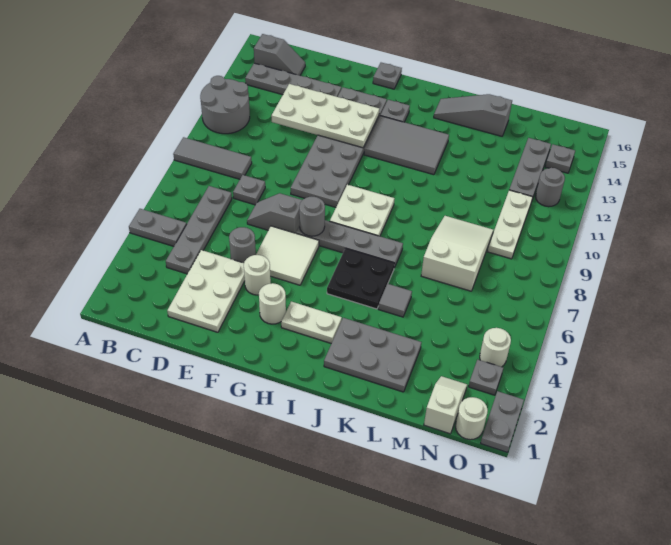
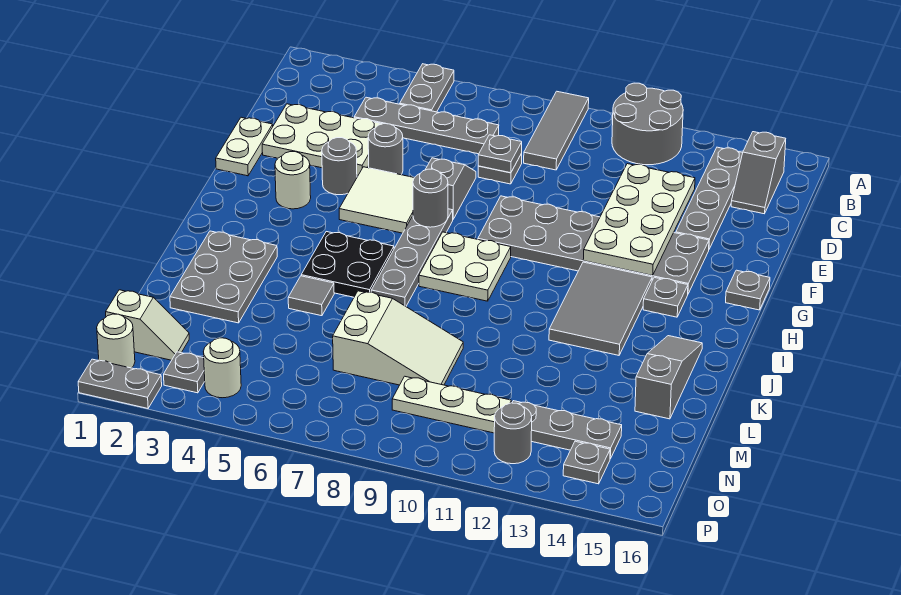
none -> grey plate D8 level 2
white round brick F4 level 1 -> grey round brick F4 level 1
white plate H3:I3 level 1 -> white plate E1:F1 level 1

